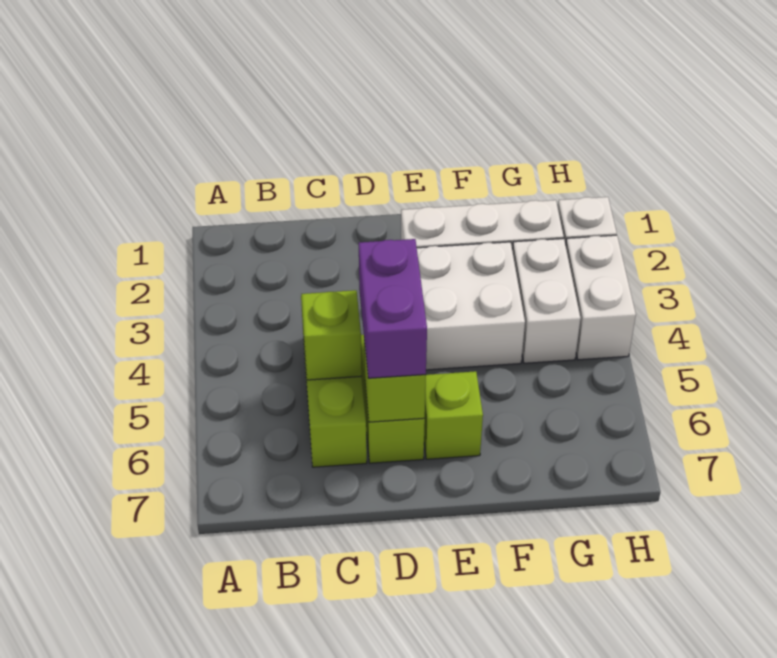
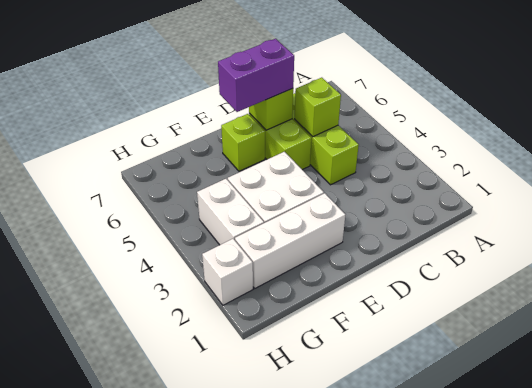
purple brick D5:D6 level 3 -> purple brick D6:E6 level 3
white brick H3:H4 level 1 -> none

